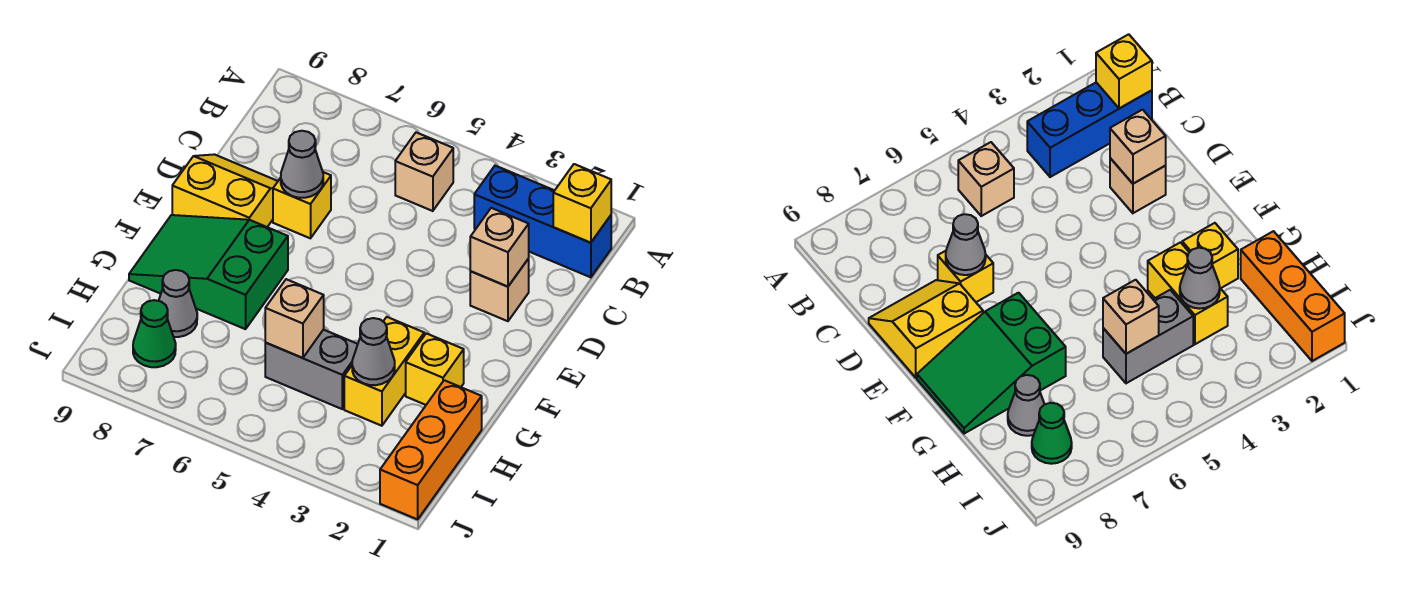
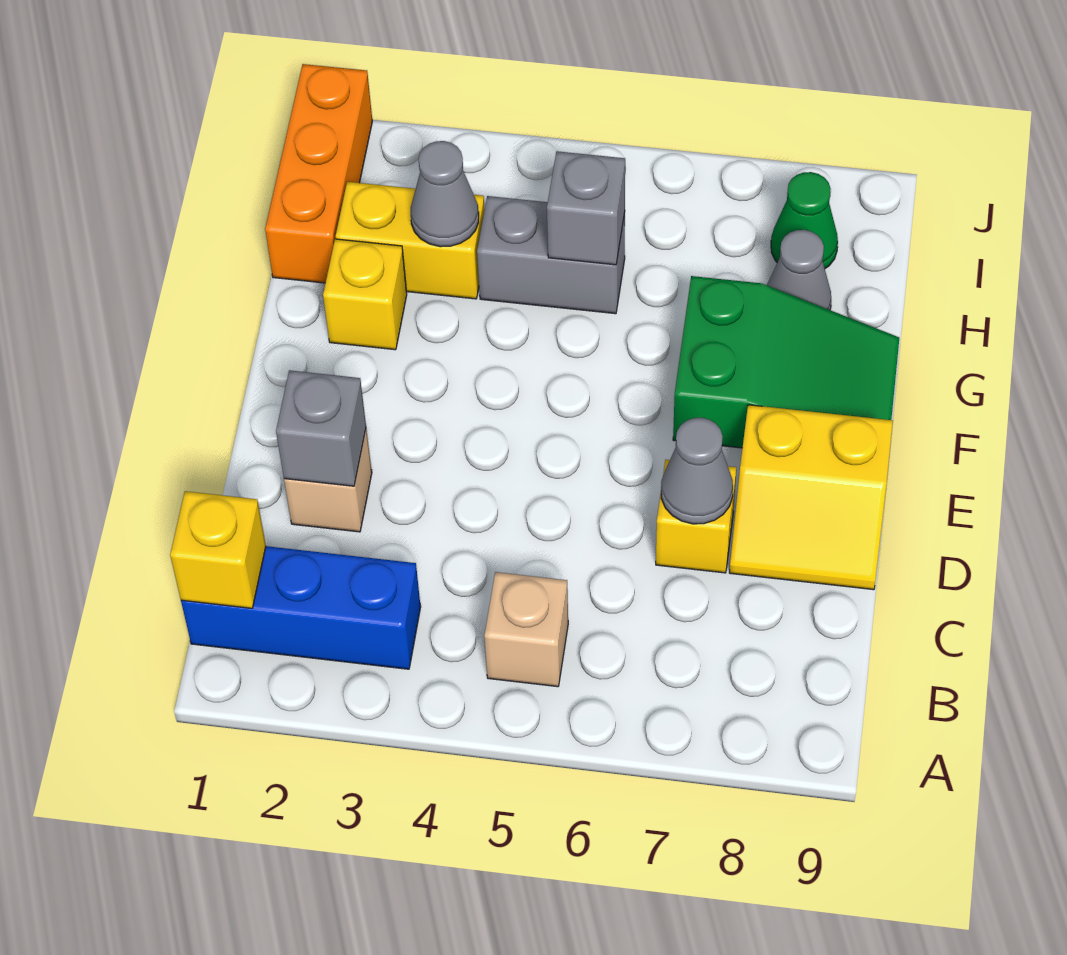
tan brick D2 level 2 -> grey brick D2 level 2
yellow brick G3:H3 level 1 -> yellow brick H2:H3 level 1
tan brick H5 level 2 -> grey brick H5 level 2

